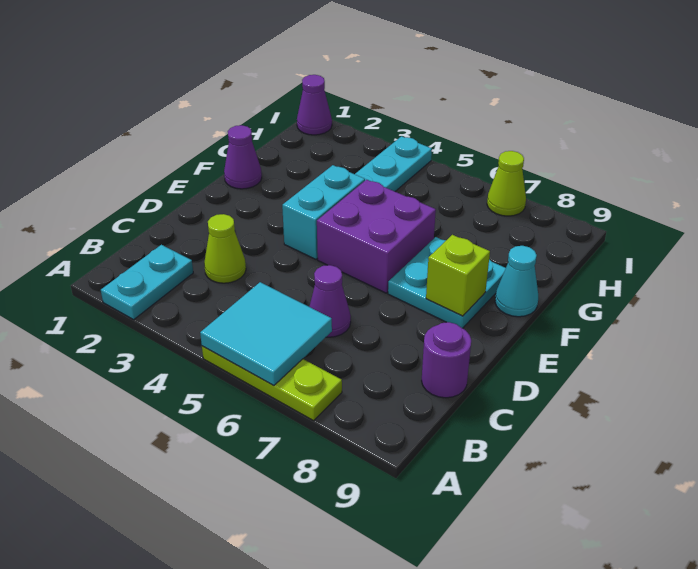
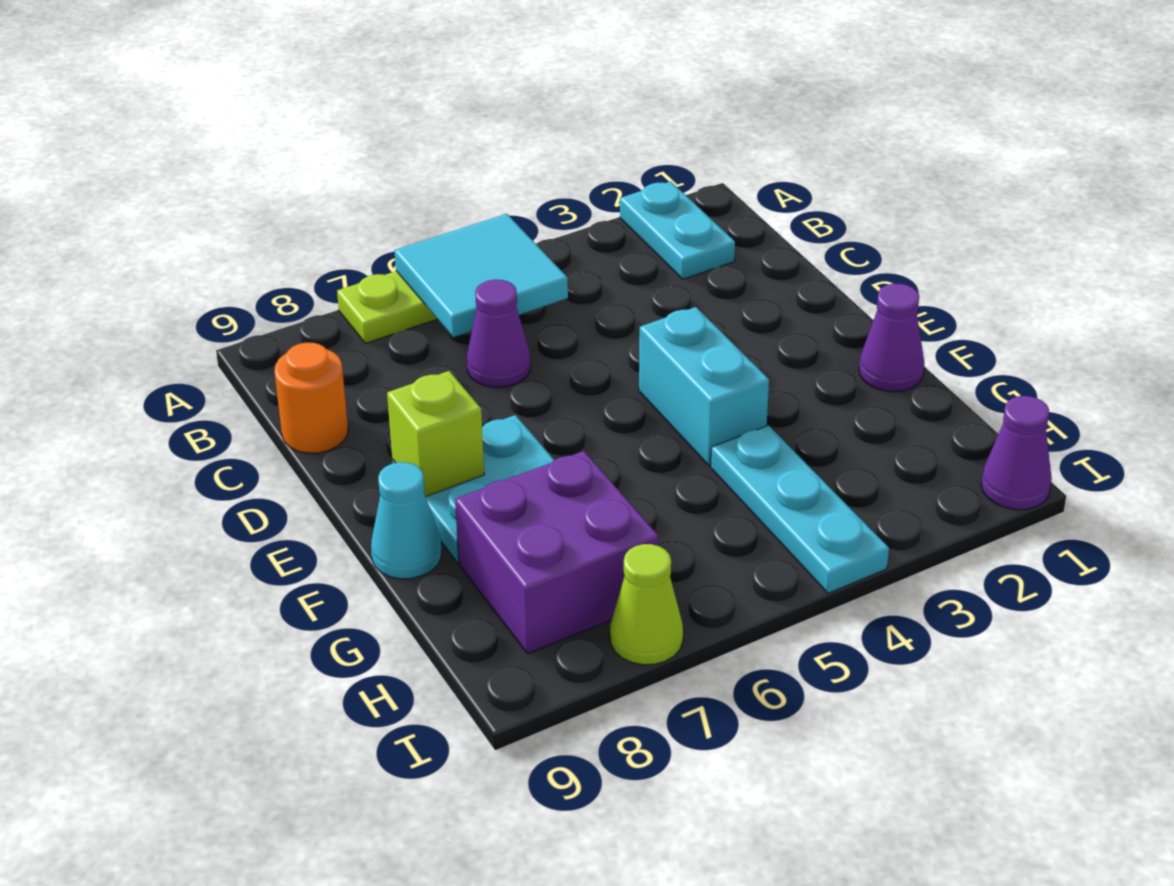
lime cone C3 level 1 -> none
purple round brick C9 level 1 -> orange round brick C9 level 1
purple brick E5:F6 level 1 -> purple brick G7:H8 level 1

